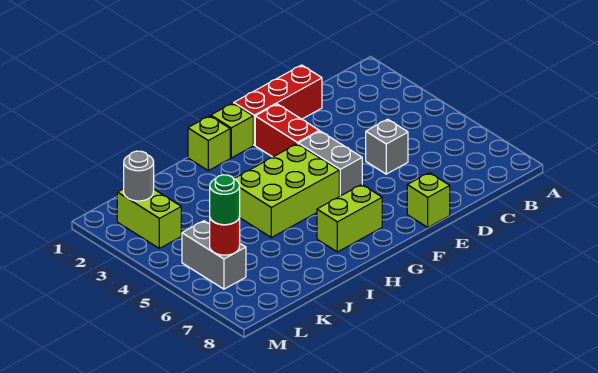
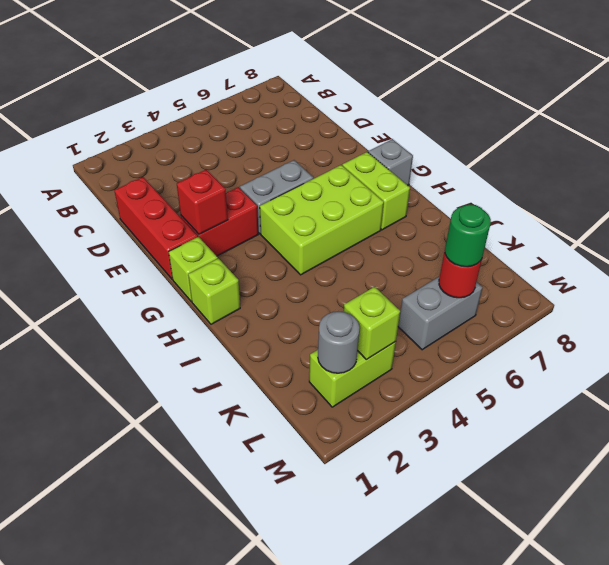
grey brick D5 level 1 -> grey brick G8 level 1
lime brick E8 level 1 -> lime brick L3 level 2
none -> red brick F2 level 2
lime brick G4:I5 level 1 -> lime brick G4:H6 level 1

